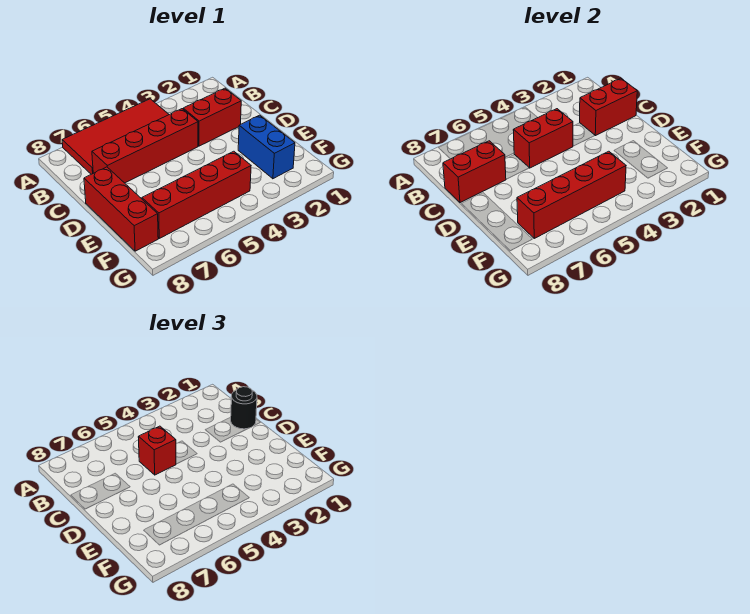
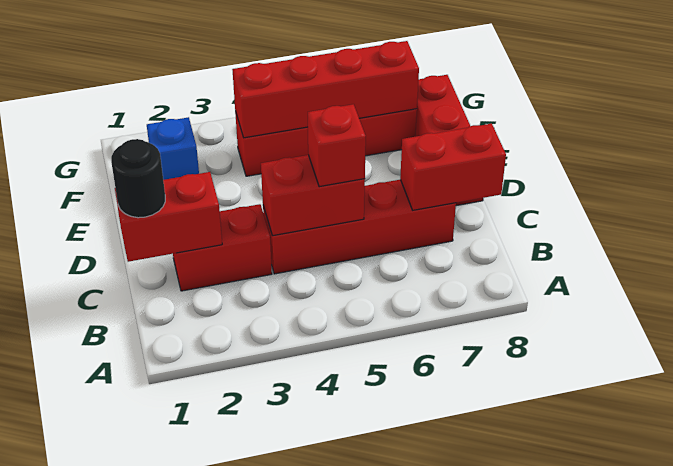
red tile A4:B7 level 1 -> none
blue brick E2:F2 level 1 -> blue brick F2 level 1

